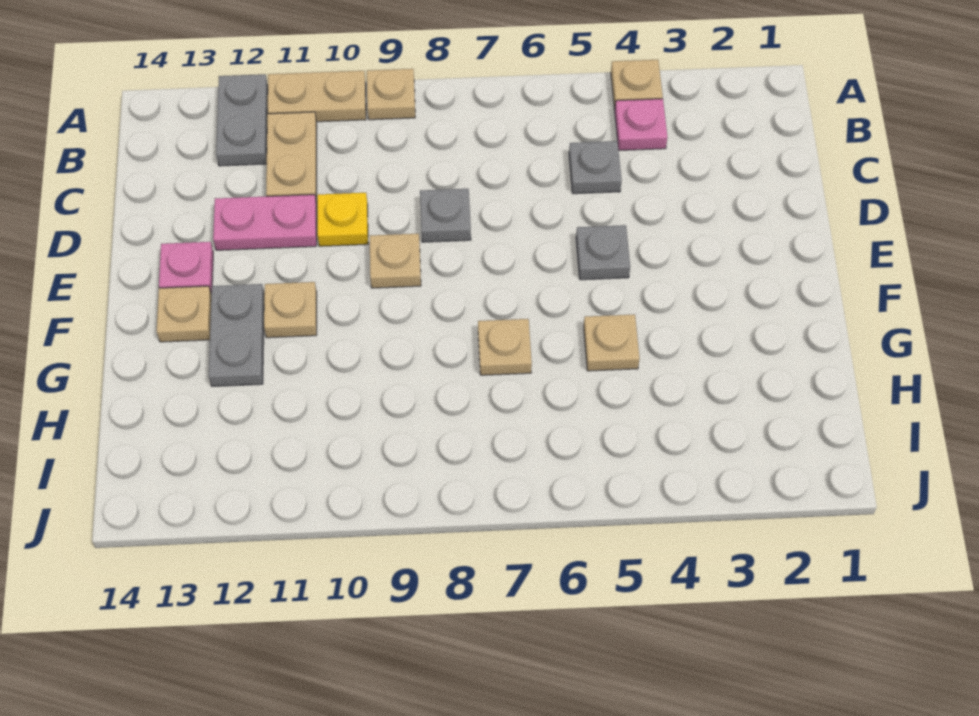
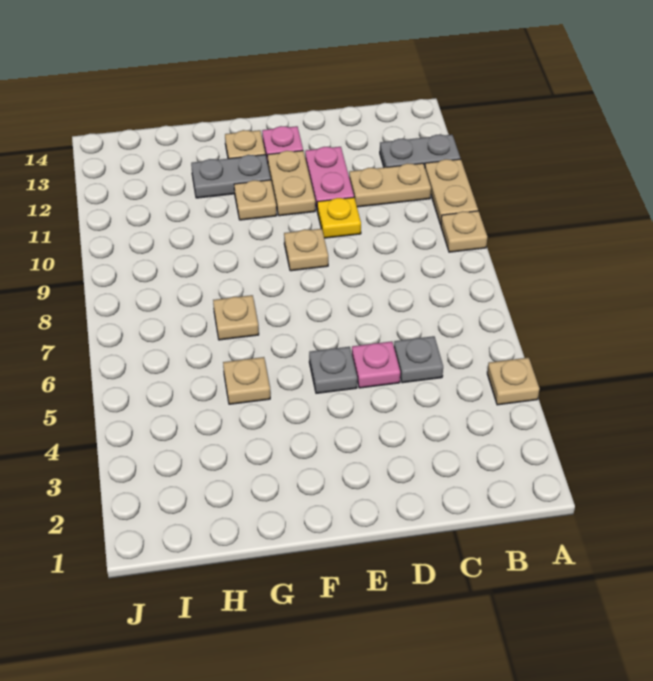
pink plate B4 level 1 -> pink plate D5 level 1
grey plate D8 level 1 -> none
none -> tan plate E11:E12 level 1

